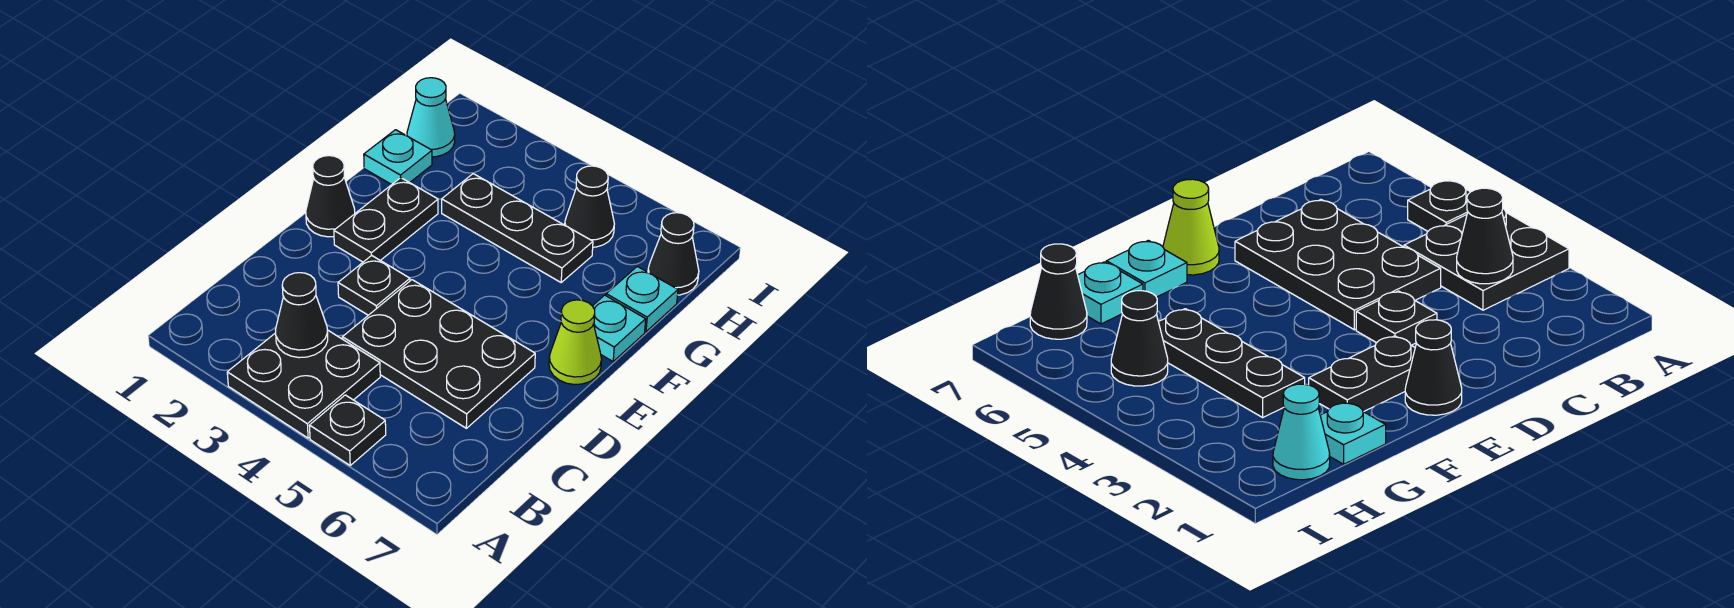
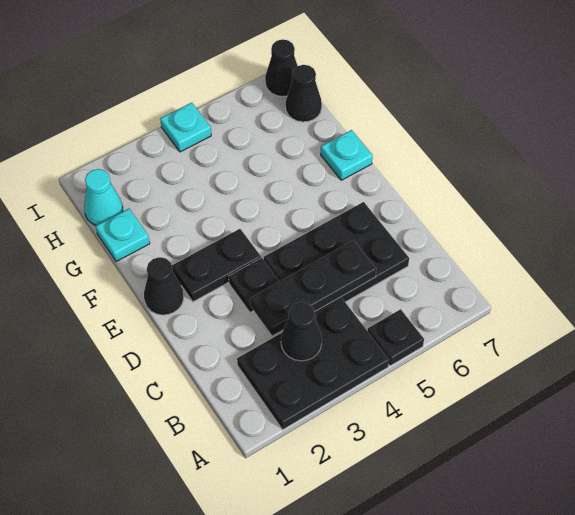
black plate A3:B4 level 1 -> black plate A2:B4 level 1
black plate E2:F2 level 1 -> black plate E2:E3 level 1
lime cone E7 level 1 -> none
black plate G3:G5 level 1 -> black plate C3:C5 level 2
cyan plate G7 level 1 -> cyan plate I4 level 1
black cone H5 level 1 -> black cone I7 level 1

